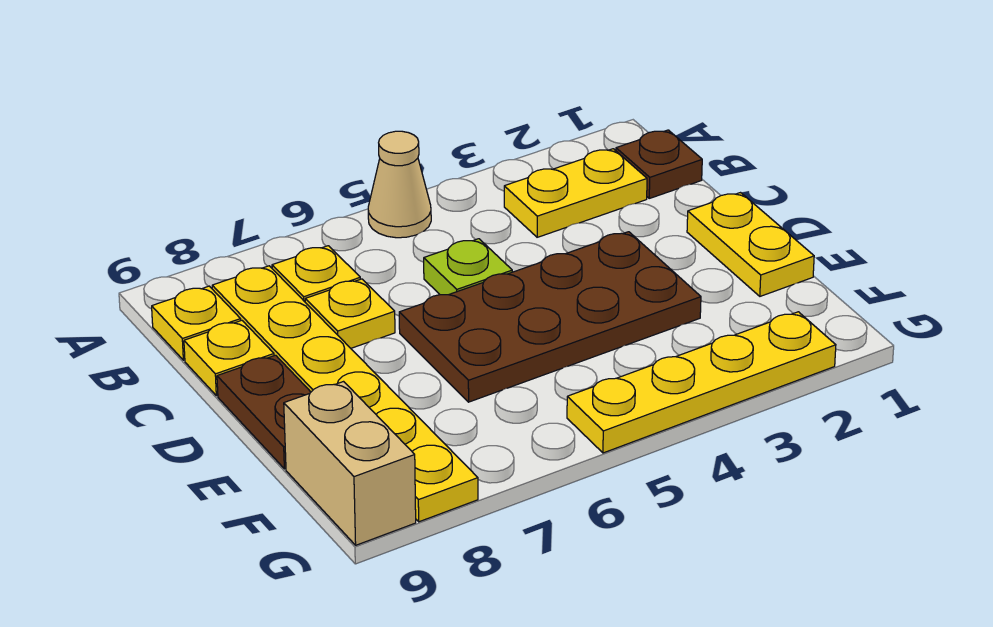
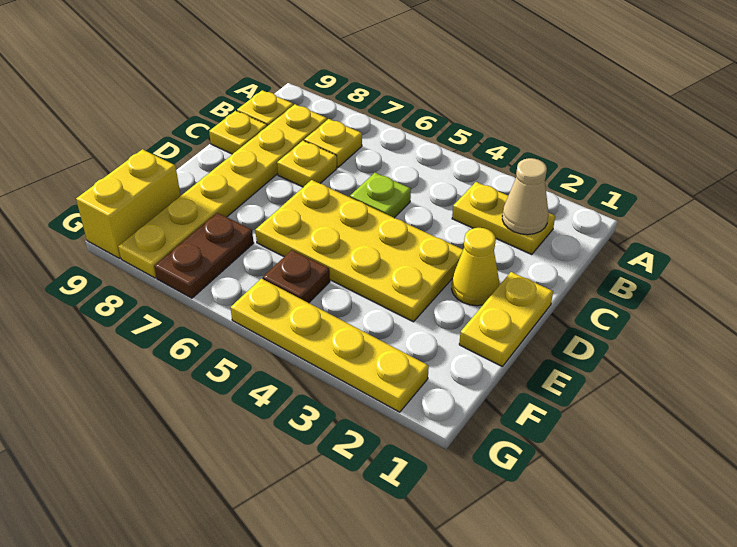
tan cone A5 level 1 -> tan cone B2 level 2
brown plate B1 level 1 -> brown plate F5 level 1
none -> yellow cone D2 level 1
brown plate D3:E6 level 1 -> yellow plate D3:E6 level 1
brown plate D9:E9 level 1 -> brown plate F7:G7 level 1
tan brick F9:G9 level 1 -> yellow brick F9:G9 level 1

